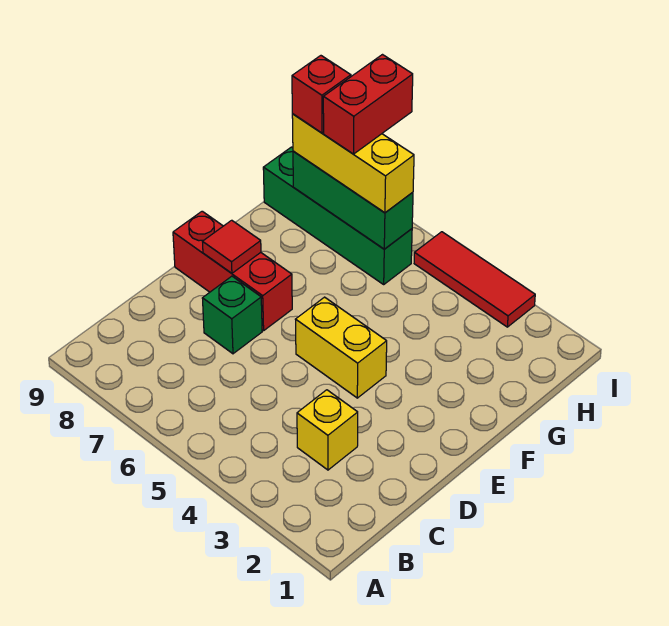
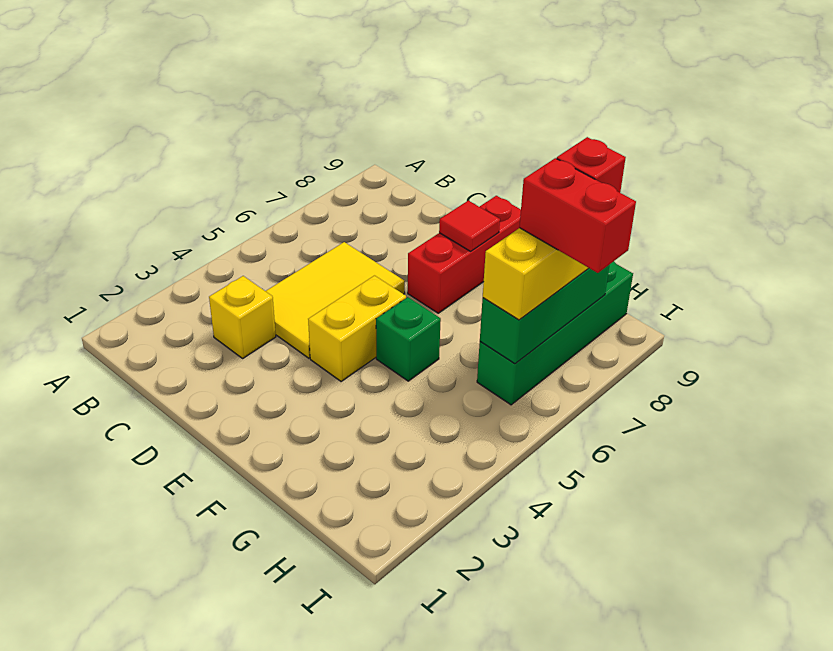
none -> yellow tile C4:D6 level 1
green brick D7 level 1 -> green brick F5 level 1
red tile I3:I5 level 1 -> none

